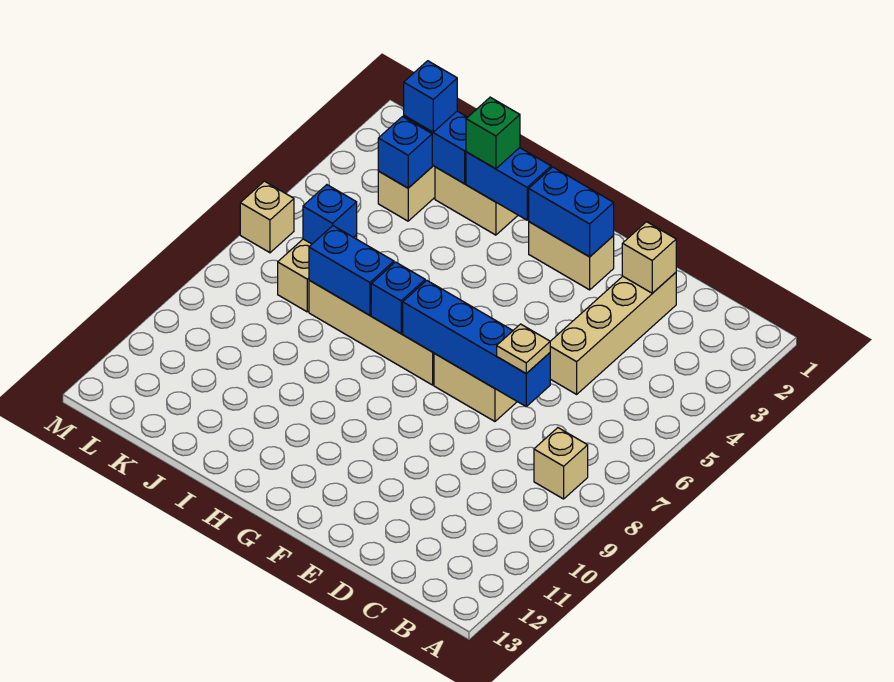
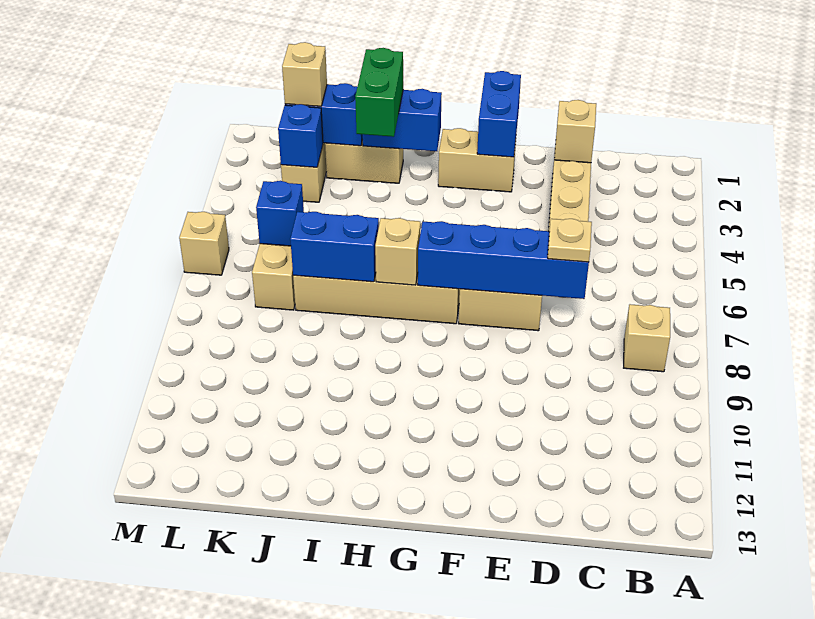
blue brick F2:G2 level 2 -> blue brick F1:F2 level 2
blue brick H7 level 2 -> tan brick H7 level 2
green brick I2 level 3 -> green brick I2:I3 level 3
blue brick K2 level 3 -> tan brick K2 level 3

